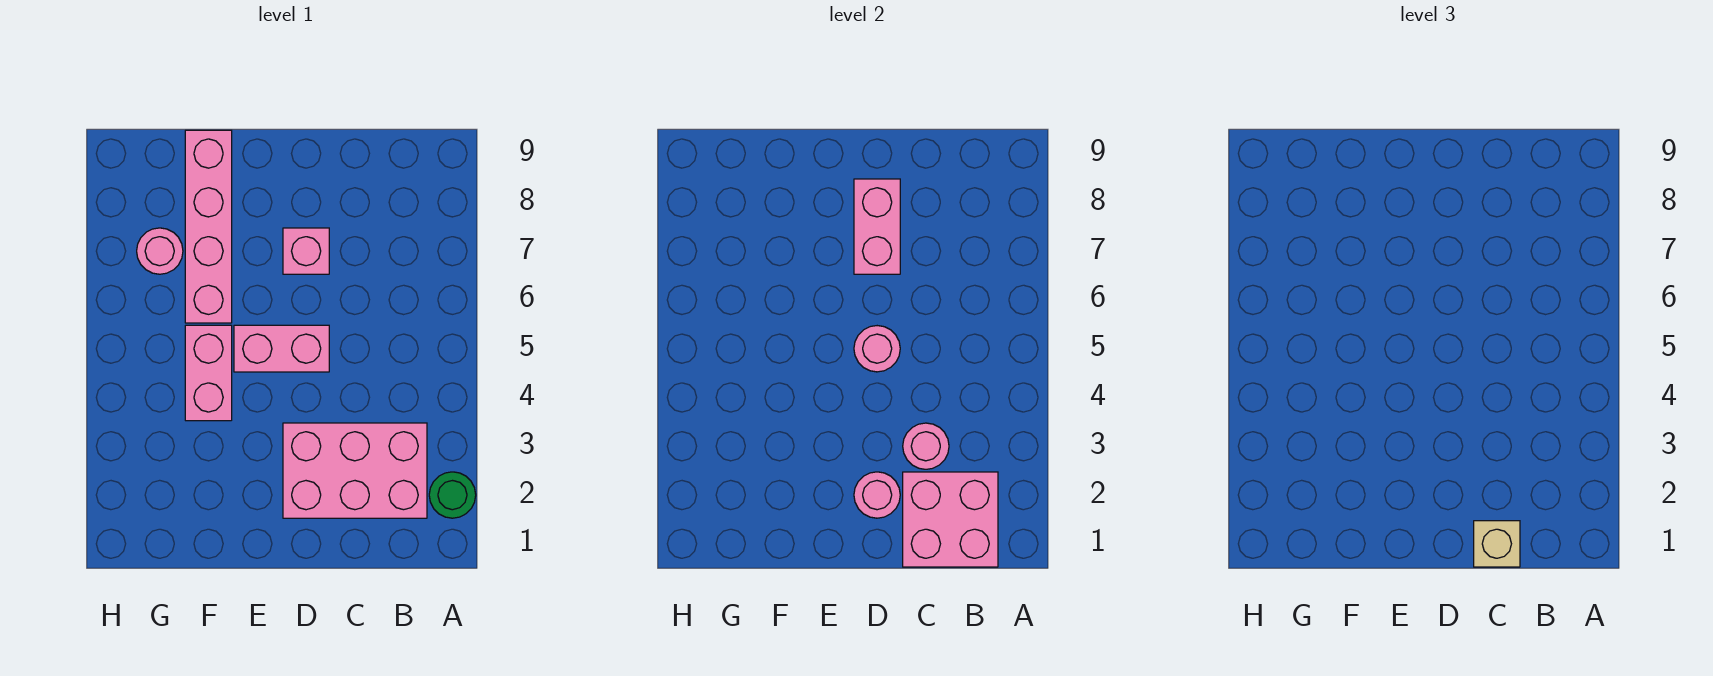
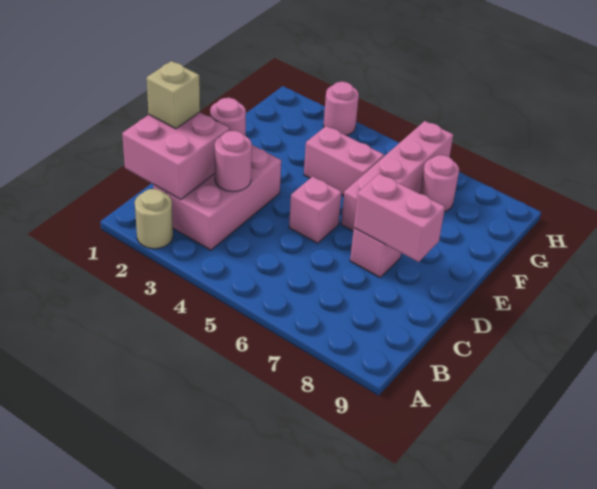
green round brick A2 level 1 -> tan round brick A2 level 1
pink brick D5:E5 level 1 -> pink brick D5 level 1
pink round brick D5 level 2 -> pink round brick H3 level 1
pink brick F6:F9 level 1 -> pink brick E6:H6 level 1

